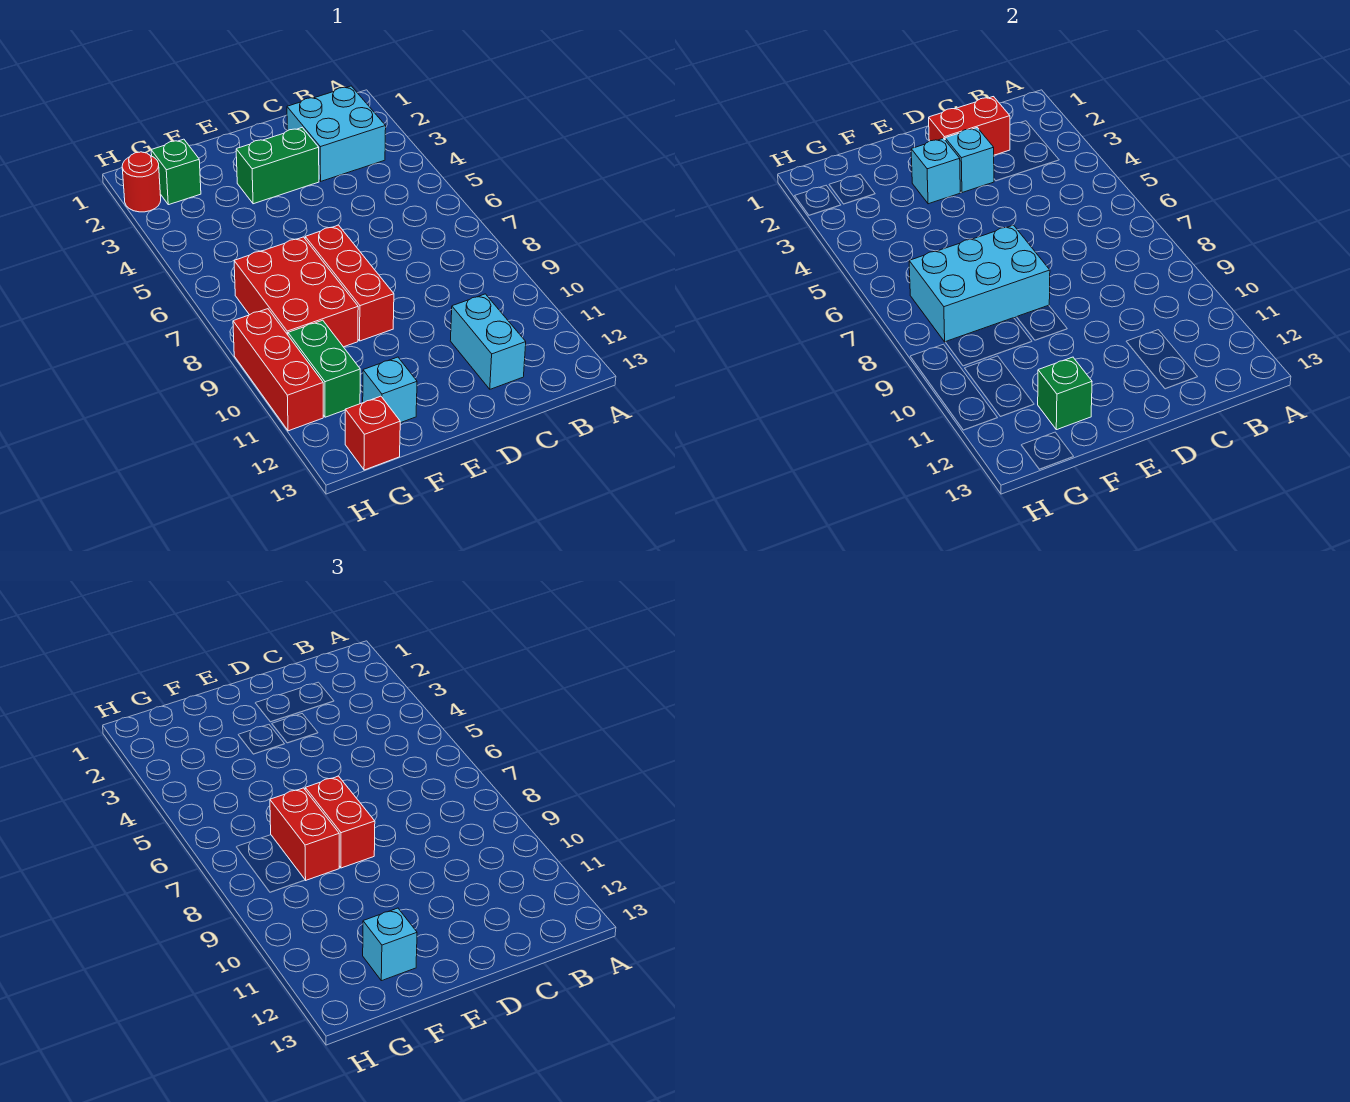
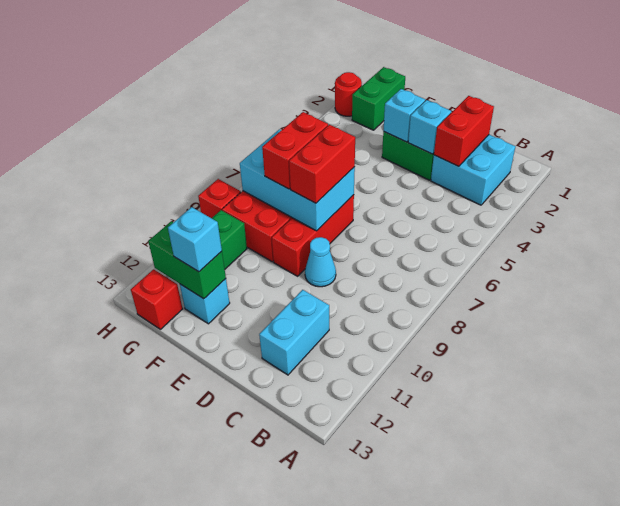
red brick C2:D2 level 2 -> red brick C2:C3 level 2
none -> cyan cone D9 level 1
green brick F12 level 2 -> green brick F12:G12 level 2
green brick G2 level 1 -> green brick G1:G2 level 1
red brick H9:H11 level 1 -> red brick H9 level 1

